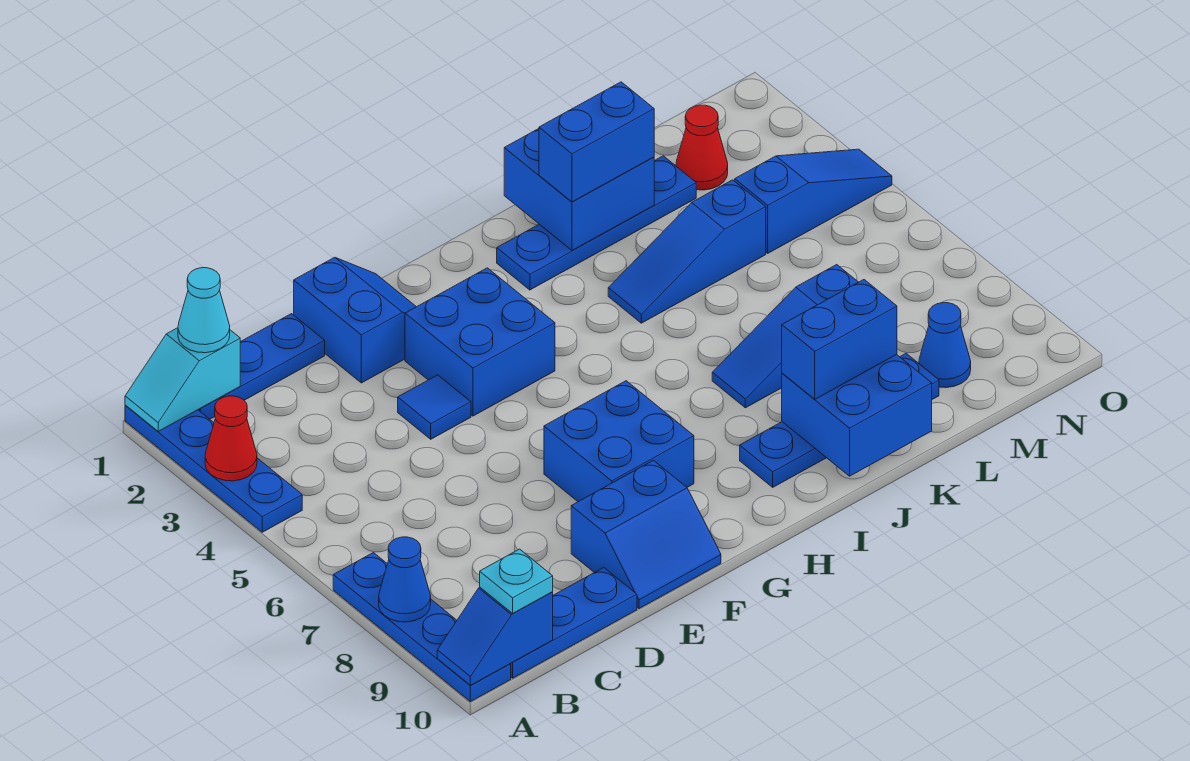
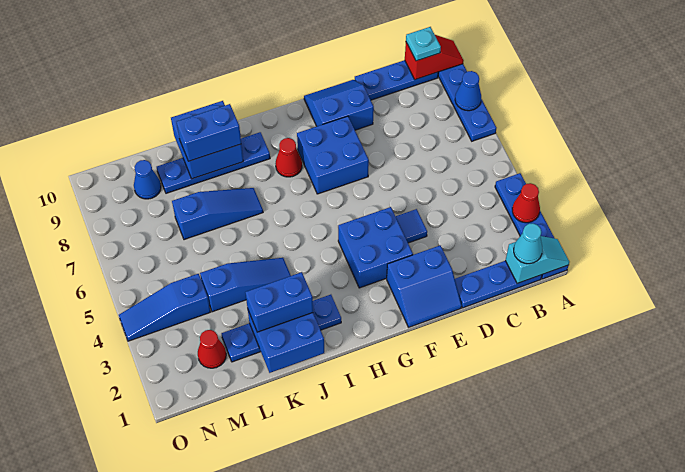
blue slope A10:B10 level 2 top B -> red slope A10:B10 level 2 top B
blue slope E1:F2 level 1 top E -> blue slope E1:F2 level 1 top 2
none -> red cone H8 level 1

